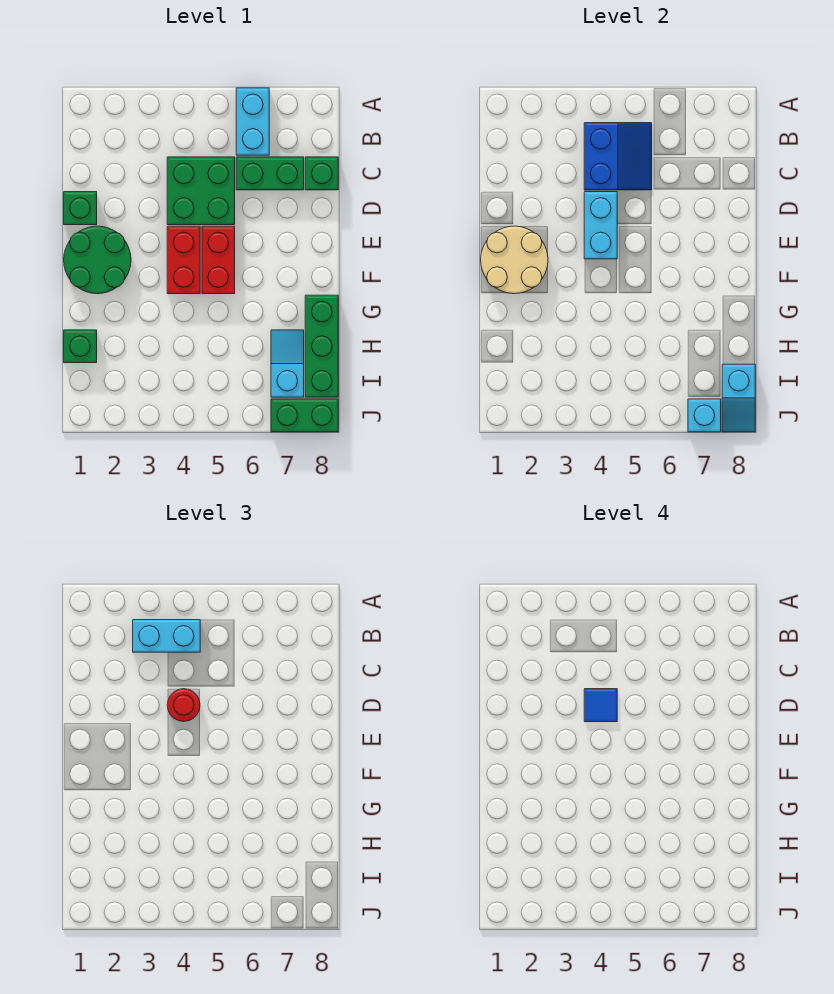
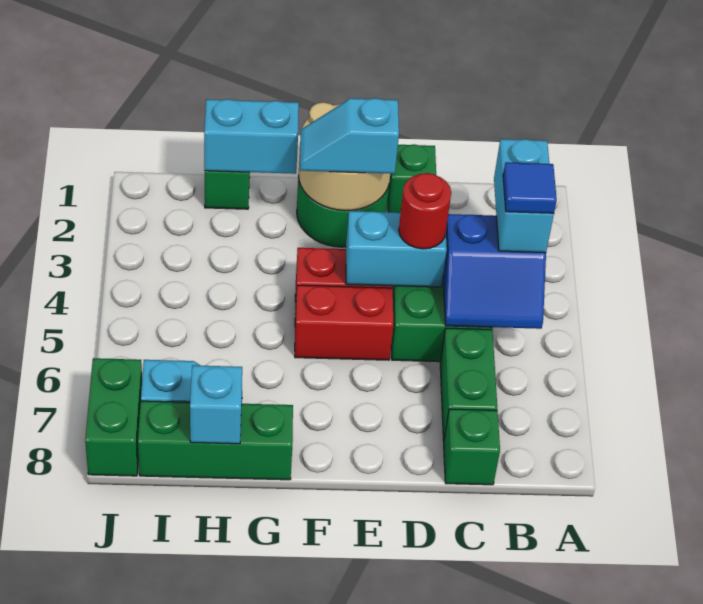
cyan brick A6:B6 level 1 -> cyan brick G1:H1 level 2
blue tile D4 level 4 -> blue tile B4 level 4
cyan slope I8:J8 level 2 top I -> cyan slope E2:F2 level 3 top E
cyan brick J7 level 2 -> cyan brick H8 level 2

